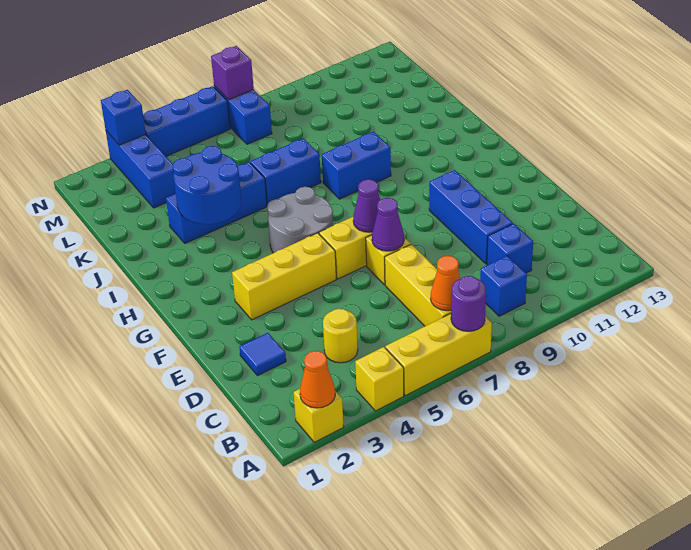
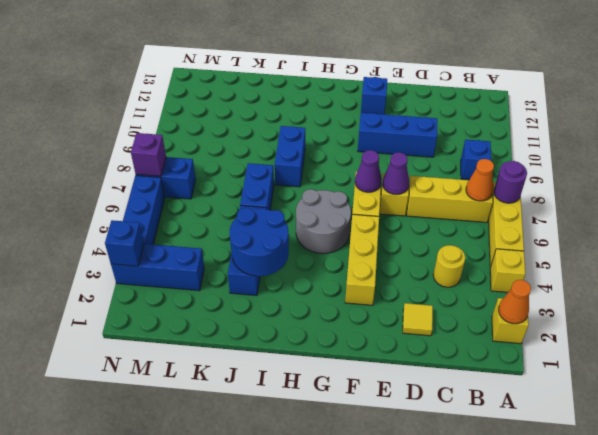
blue brick C10 level 1 -> blue brick F12 level 1
blue tile D2 level 1 -> yellow tile D2 level 1

